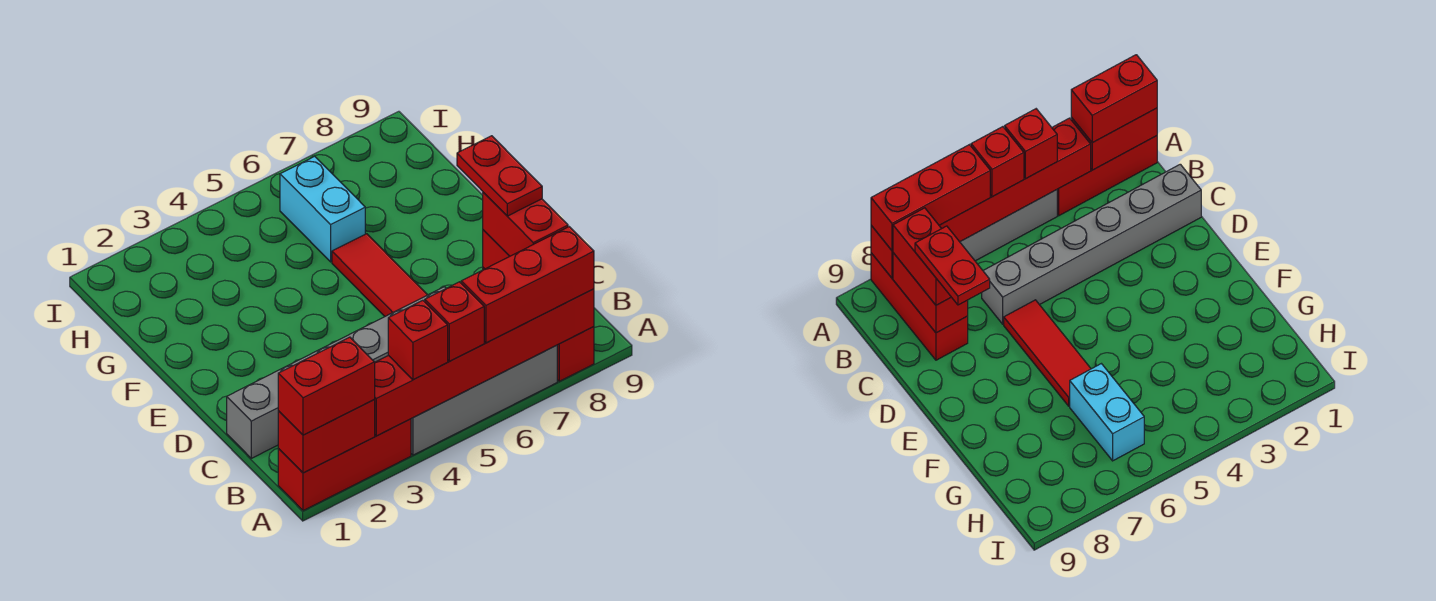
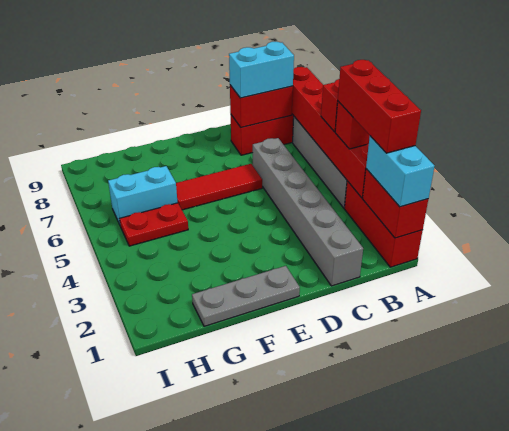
red brick A1:A2 level 3 -> cyan brick A1:A2 level 3
red brick A6:A8 level 3 -> red brick A2:A4 level 4
red brick B8:C8 level 3 -> cyan brick B8:C8 level 3
red plate C8:D8 level 4 -> red plate G5:H5 level 1
none -> grey plate E1:G1 level 1

